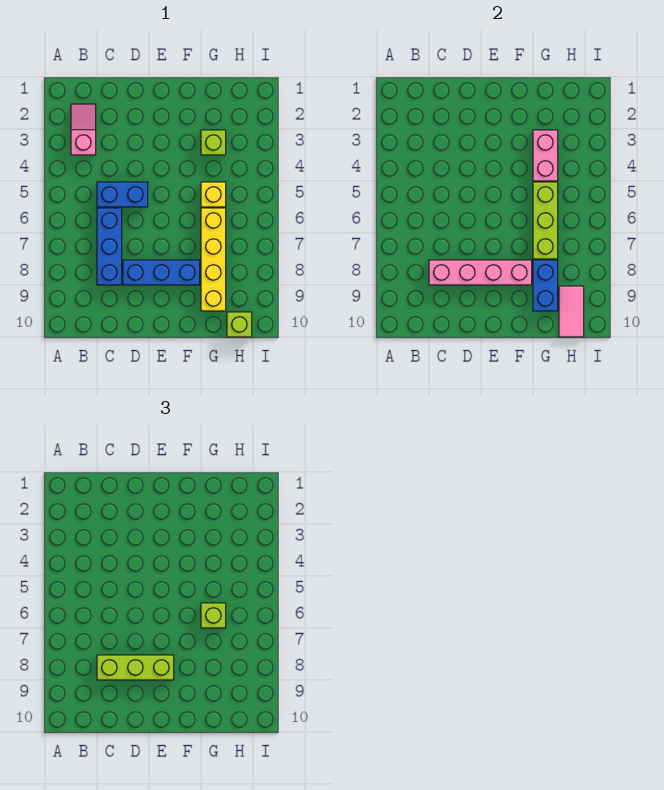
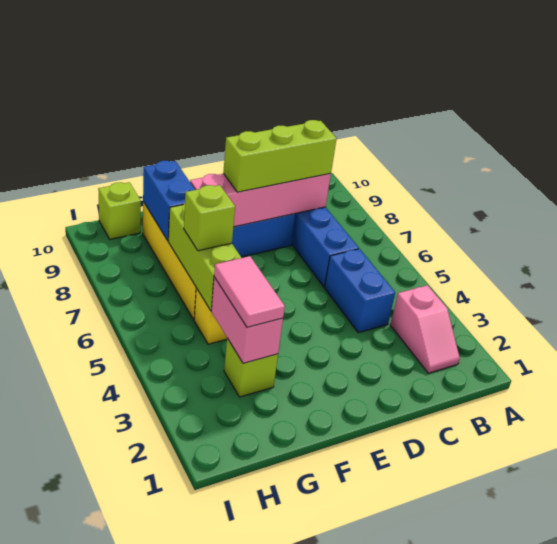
blue brick C5:D5 level 1 -> blue brick C4:C5 level 1
pink tile H9:H10 level 2 -> pink tile G3:G4 level 3

